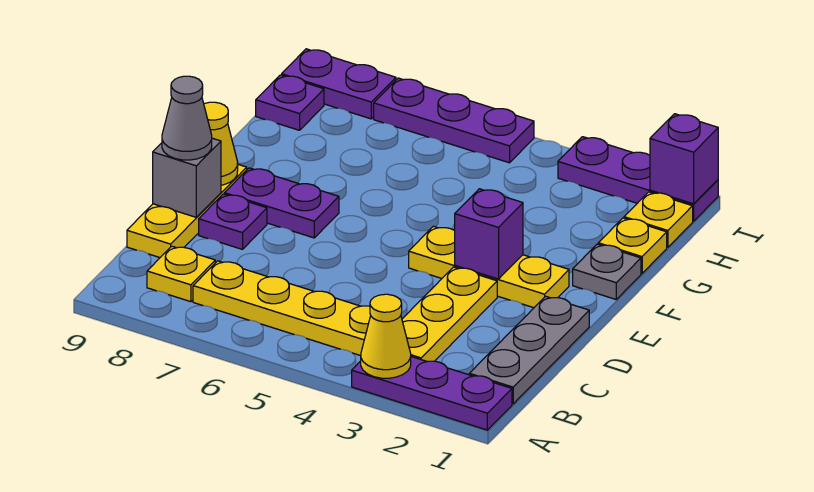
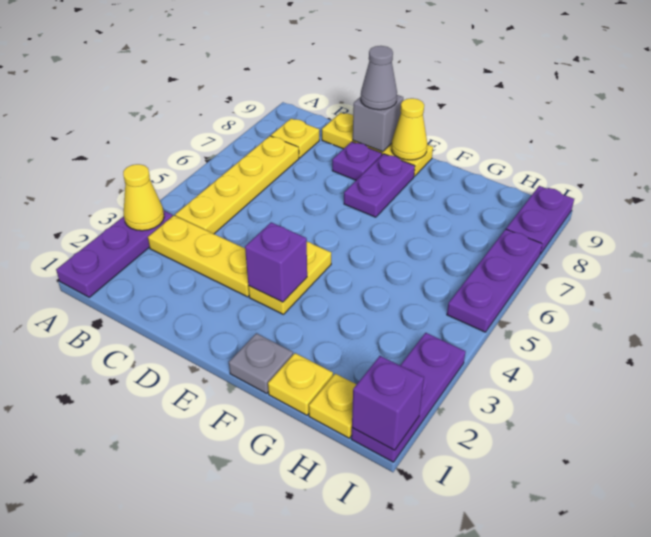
grey plate B1:D1 level 1 -> none
yellow plate E2:E4 level 1 -> yellow plate E3:E4 level 1
purple plate H9 level 1 -> none

